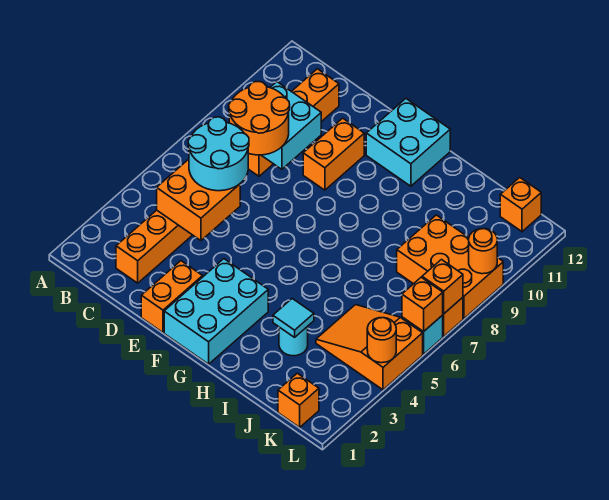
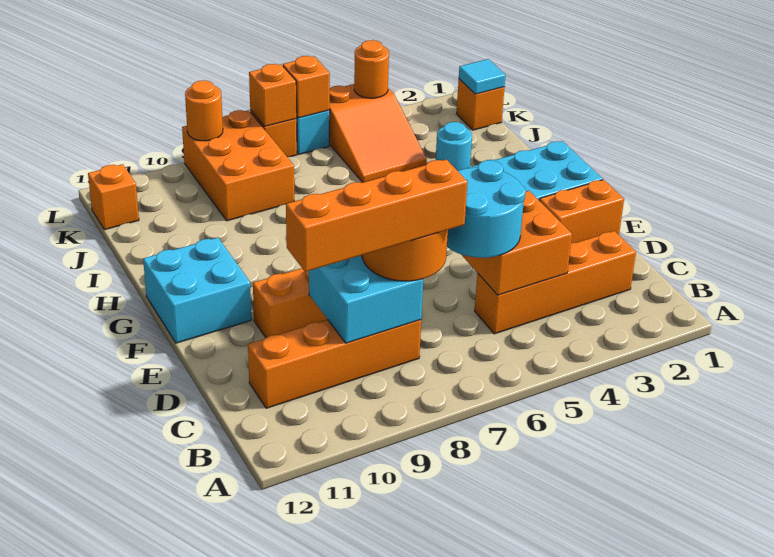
none -> orange brick C7:C10 level 4
cyan tile I3 level 2 -> cyan tile K1 level 2

